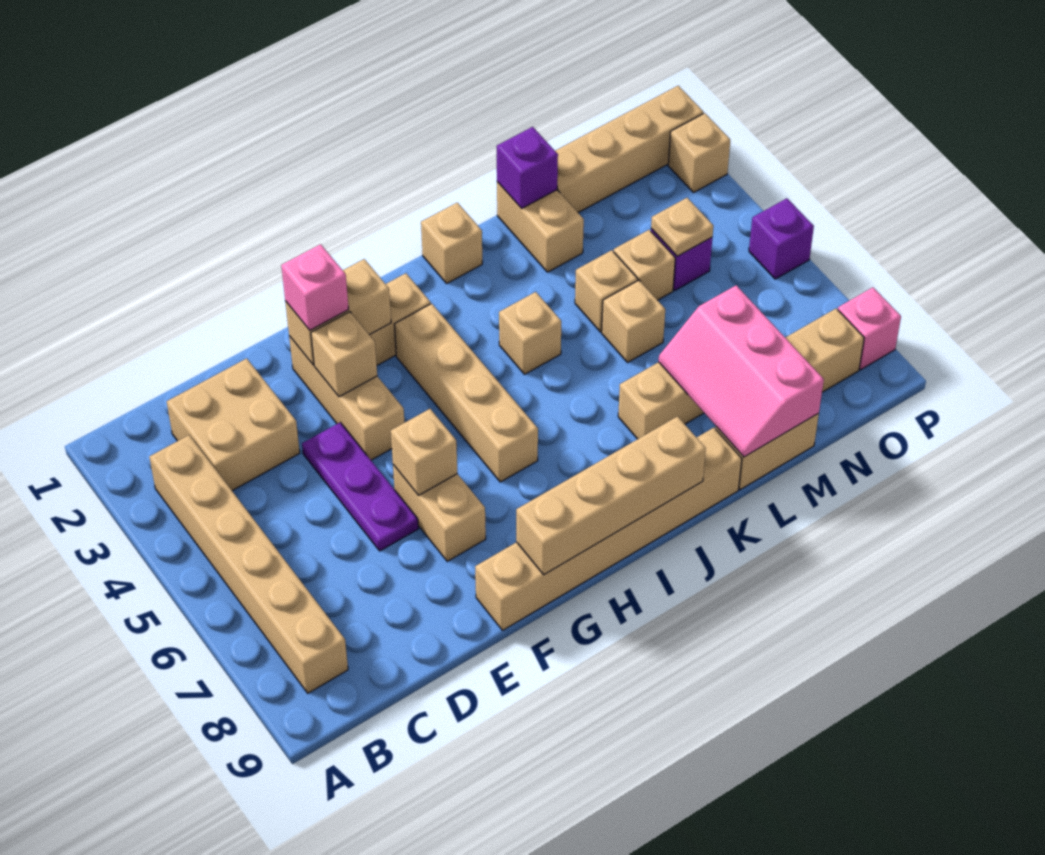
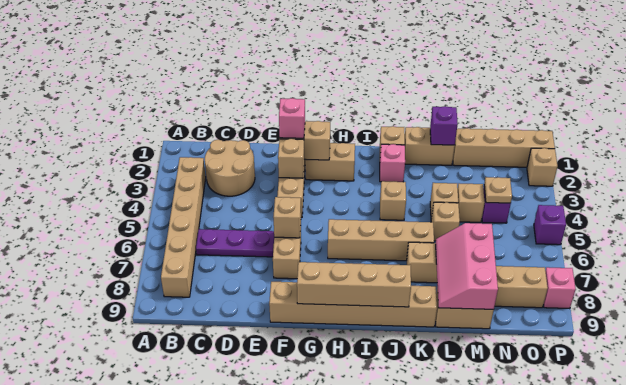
tan brick C2:D3 level 1 -> tan round brick C2:D3 level 1
purple plate E4:E6 level 1 -> purple plate C6:E6 level 1
tan brick H3:H6 level 1 -> tan brick H6:K6 level 1
none -> pink brick J2 level 1
tan brick L1:L2 level 1 -> tan brick K1:L1 level 1

